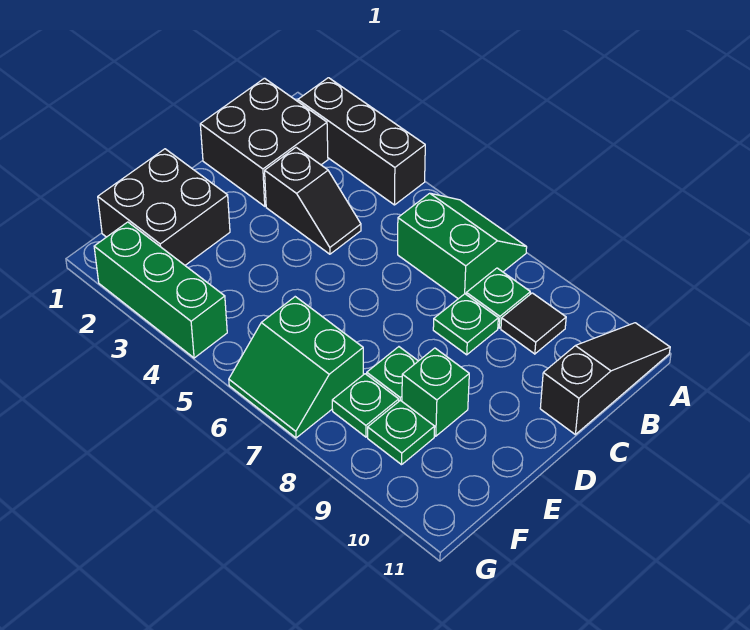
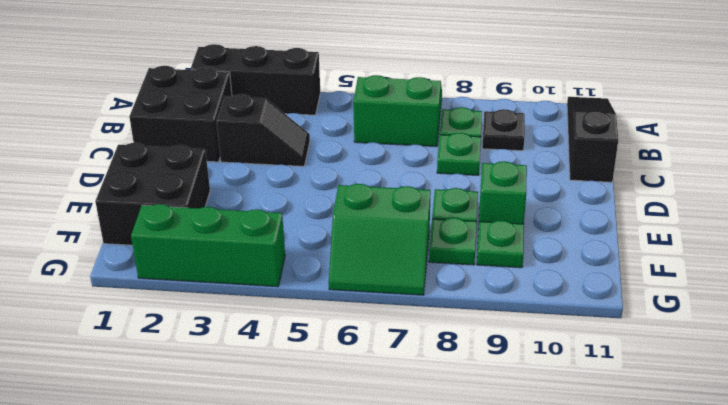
black tile B9 level 1 -> black plate B9 level 1

